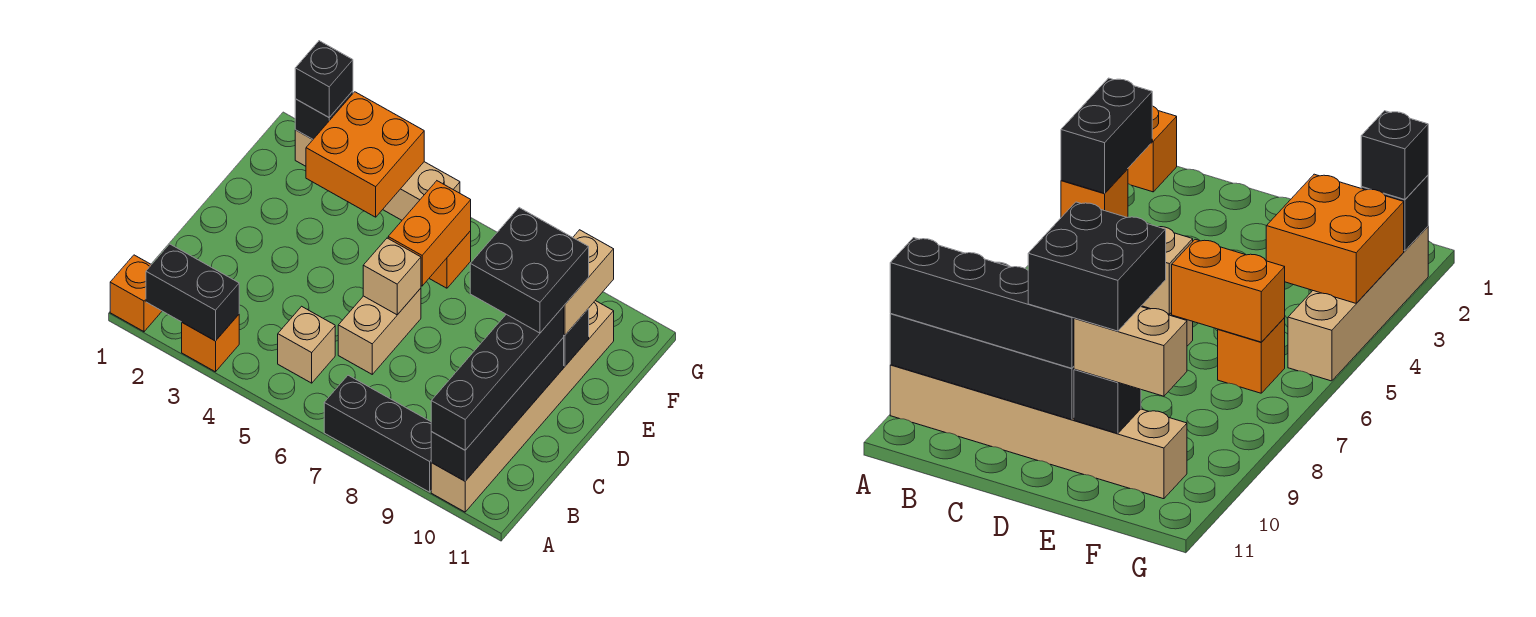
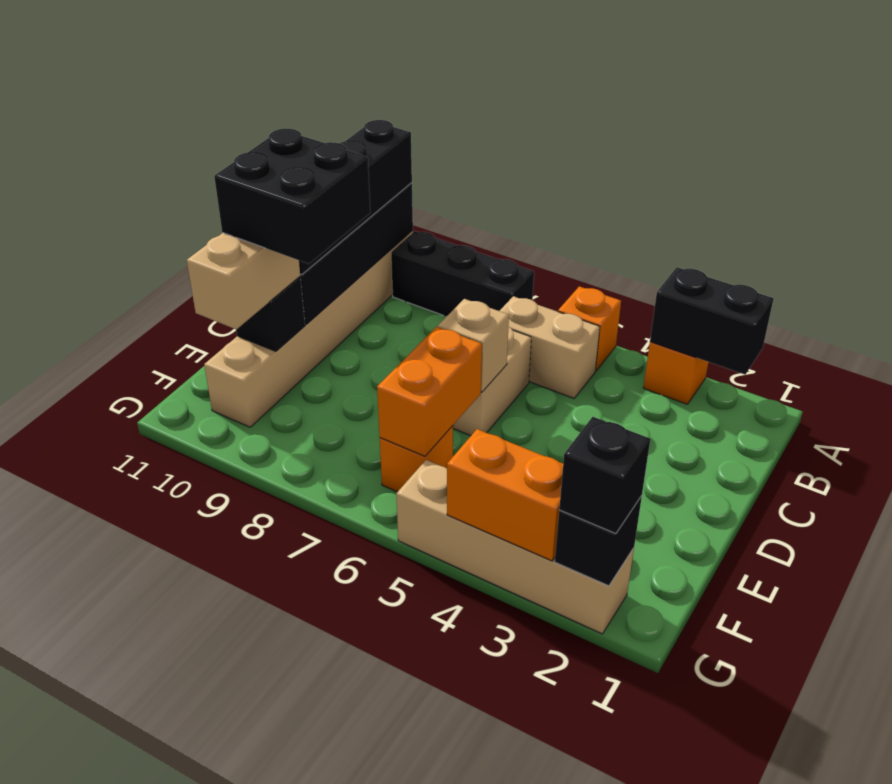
orange brick A1 level 1 -> orange brick A5 level 1
tan brick B5 level 1 -> tan brick B5:B6 level 1
orange brick F3:G4 level 2 -> orange brick G3:G4 level 2

